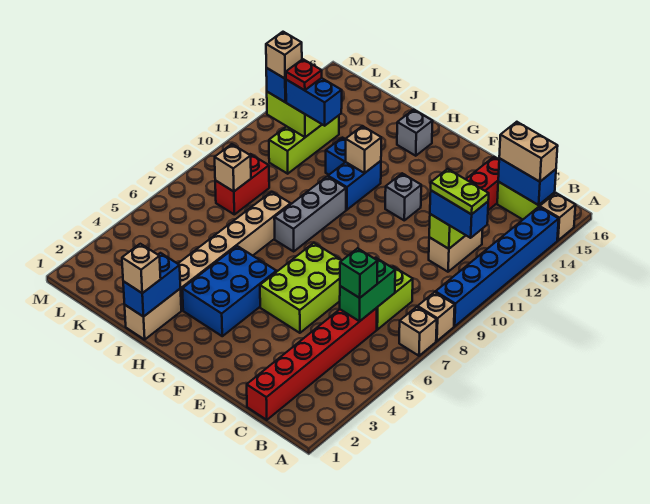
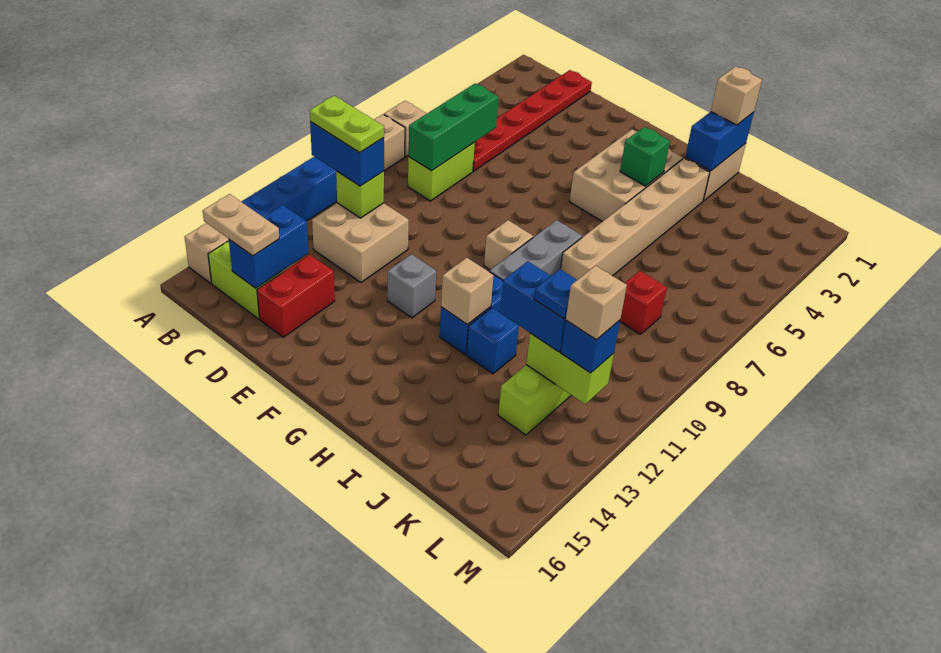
blue brick B15:C15 level 2 -> blue brick C14:C15 level 2
tan brick B15:C15 level 3 -> tan plate B15:C15 level 3
red brick C1:C6 level 1 -> red plate C1:C6 level 1
green brick C6:C7 level 2 -> green brick C6:C8 level 2
green brick C6 level 3 -> green brick H4 level 2
tan brick C11:C12 level 1 -> tan brick C11:D12 level 1
lime brick E5:F7 level 1 -> none
blue brick G3:H5 level 1 -> tan brick G3:H5 level 1
grey brick H15 level 1 -> none
red brick K8:K9 level 1 -> red brick K8 level 1
tan brick K8 level 2 -> tan brick G9 level 1
red plate K12 level 4 -> blue plate K12 level 4

